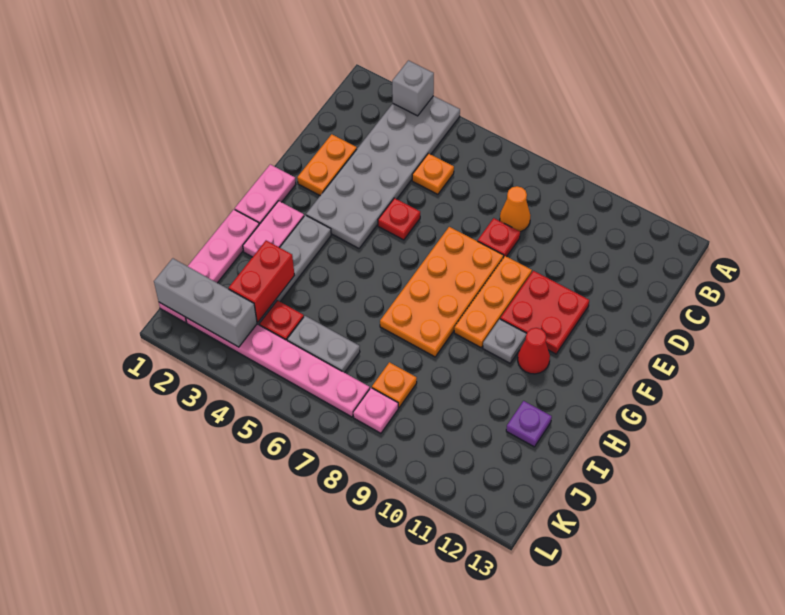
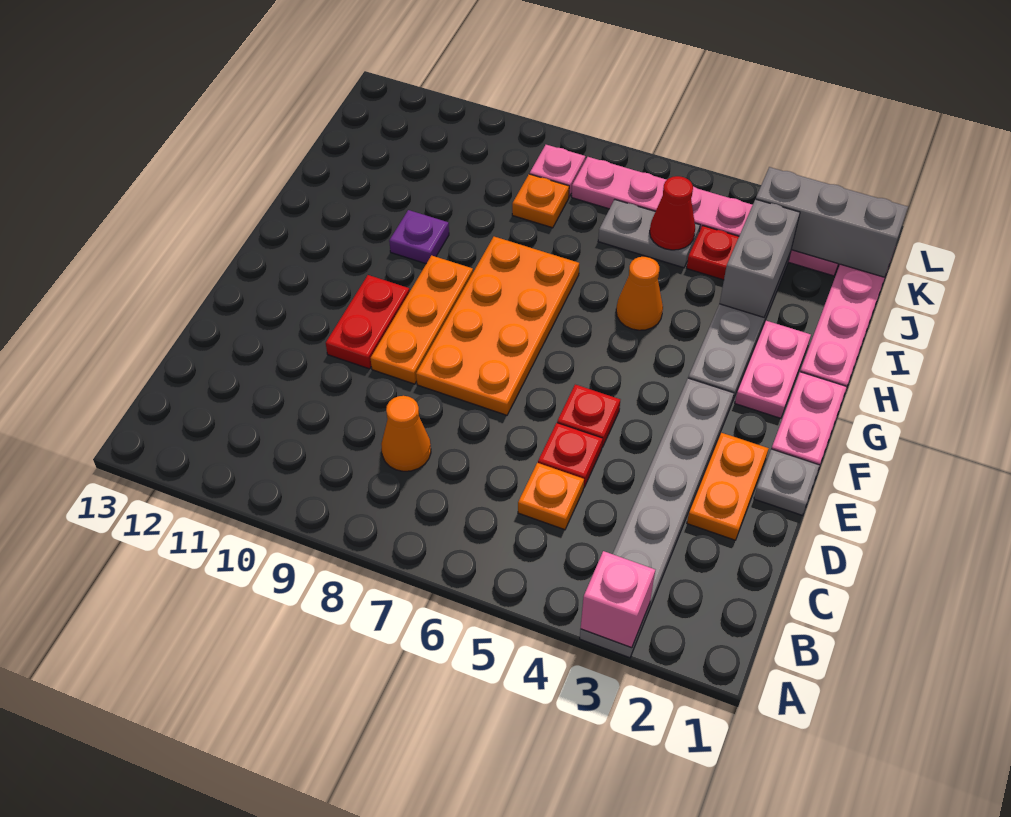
grey plate A3:F4 level 1 -> grey plate A3:F3 level 1
grey brick A3 level 2 -> pink brick A3 level 2
red plate D8 level 1 -> red plate D5 level 1
red plate E10:F11 level 1 -> red plate E10:F10 level 1
grey plate G10 level 1 -> grey plate E1 level 1
red cone G11 level 1 -> red cone J5 level 2
none -> orange cone H5 level 1
red brick I3:J3 level 2 -> grey brick I3:J3 level 2
purple plate I12 level 1 -> purple plate H10 level 1

